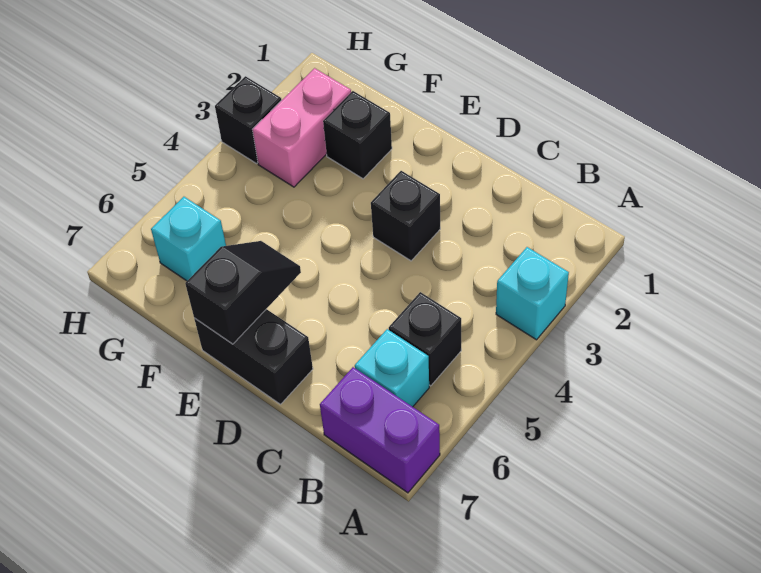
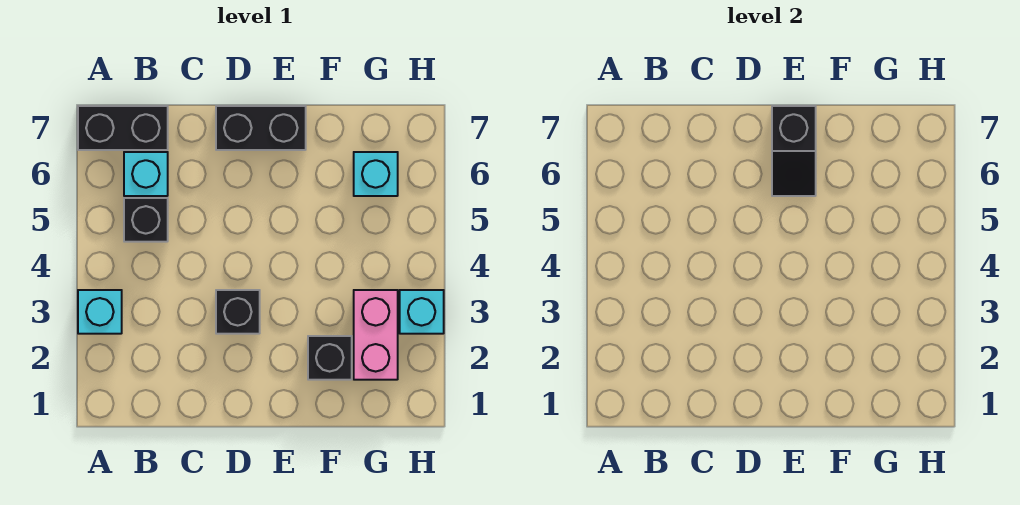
purple brick A7:B7 level 1 -> black brick A7:B7 level 1
black brick H3 level 1 -> cyan brick H3 level 1

